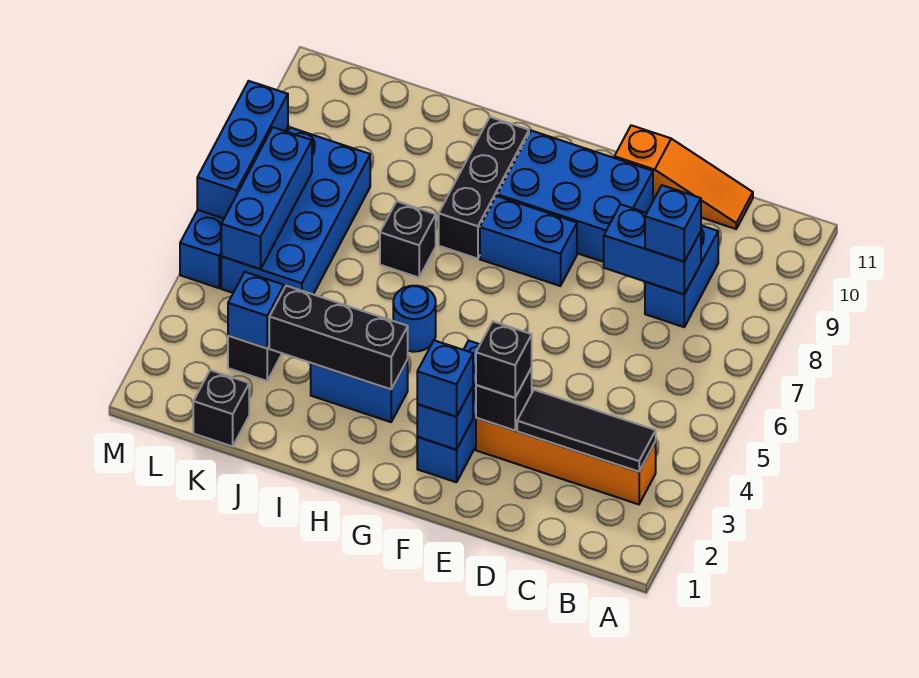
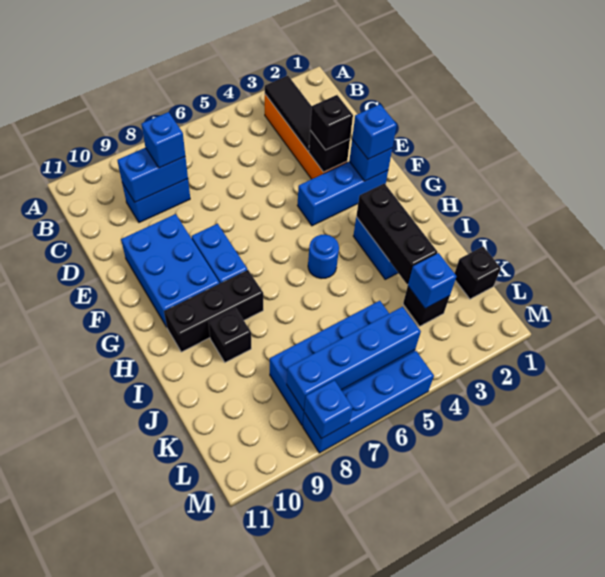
blue brick C8:D8 level 2 -> blue brick C8:C9 level 2
orange slope C11:E11 level 1 top E -> none
black brick I7 level 1 -> black brick I9 level 1
blue brick L5:L7 level 2 -> blue brick L5:L8 level 2
blue brick M6:M8 level 2 -> blue brick M8 level 2

